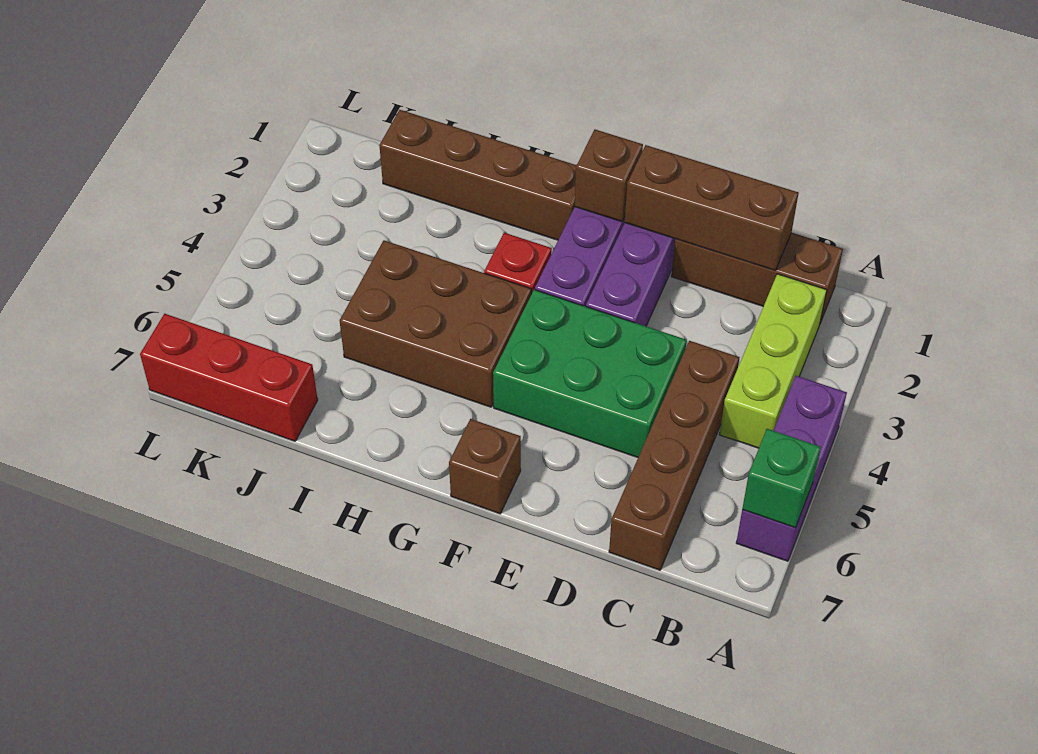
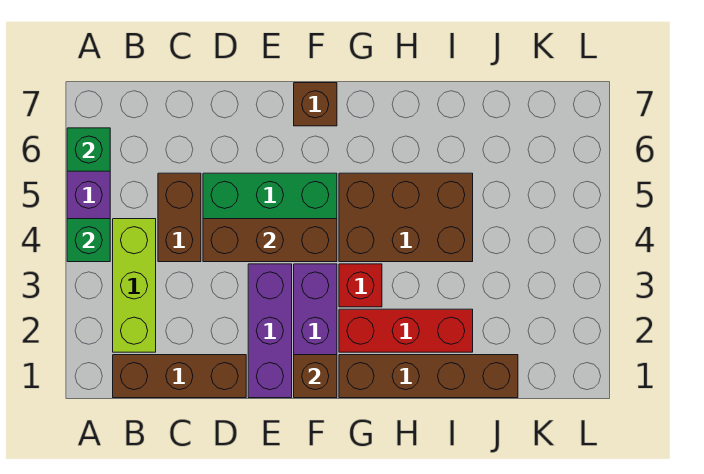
none -> green brick A4 level 2
brown brick C1:E1 level 2 -> brown brick D4:F4 level 2
brown brick C4:C7 level 1 -> brown brick C4:C5 level 1
red brick J7:L7 level 1 -> red brick G2:I2 level 1

